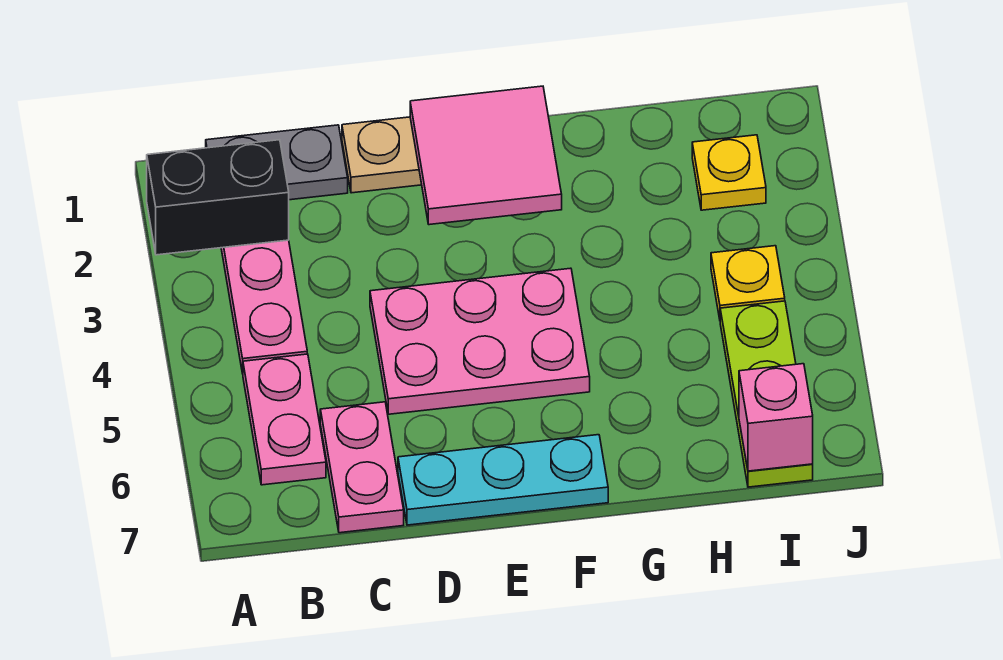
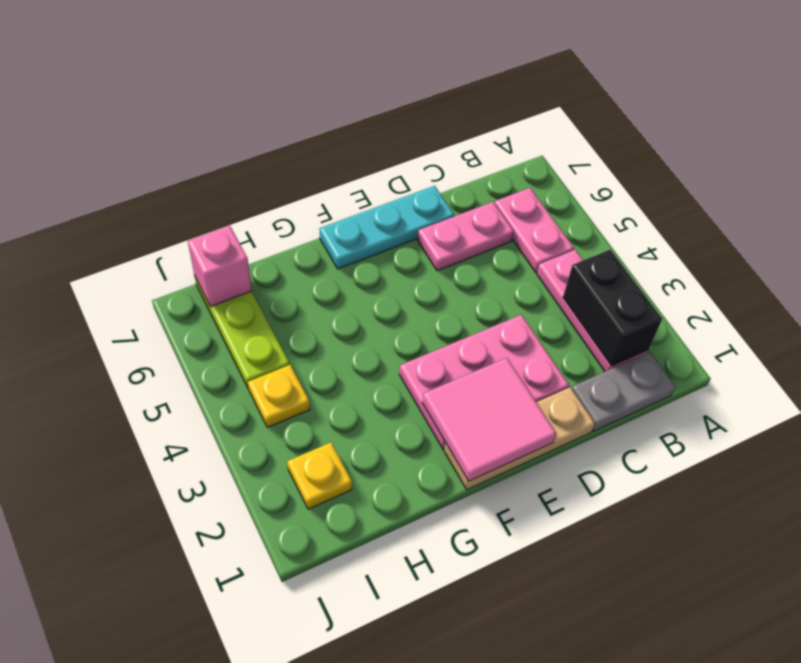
black brick A2:B2 level 2 -> black brick B2:B3 level 2
pink plate C6:C7 level 1 -> pink plate C6:D6 level 1
pink plate D4:F5 level 1 -> pink plate D2:F3 level 1

